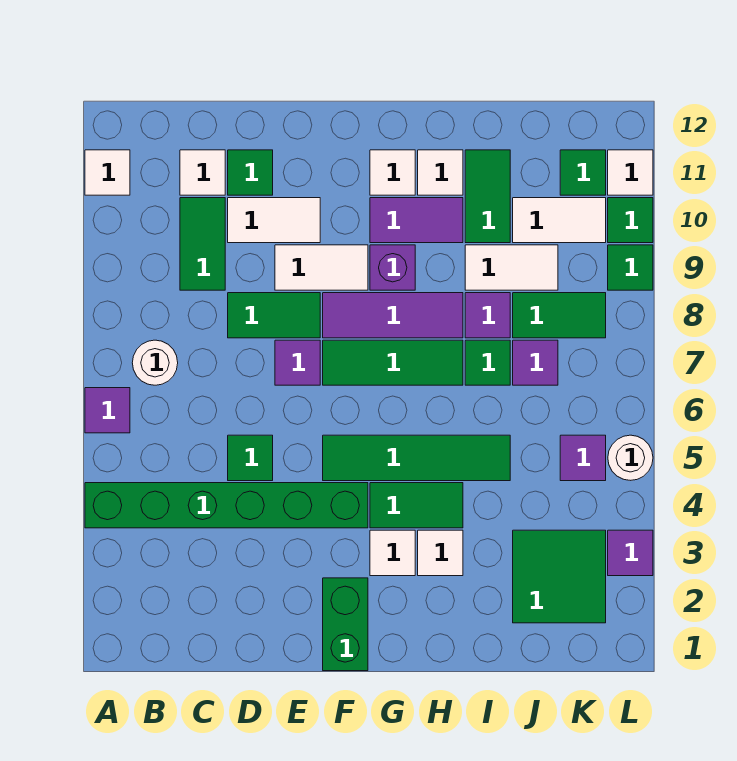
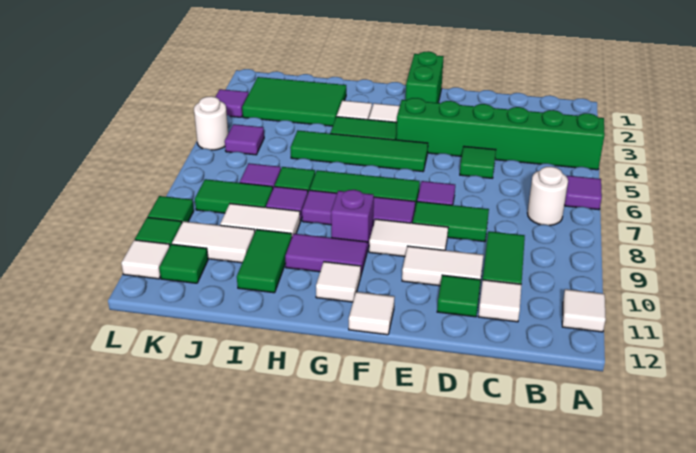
white tile H11 level 1 -> white tile F12 level 1
green tile J2:K3 level 1 -> green tile I2:K3 level 1

